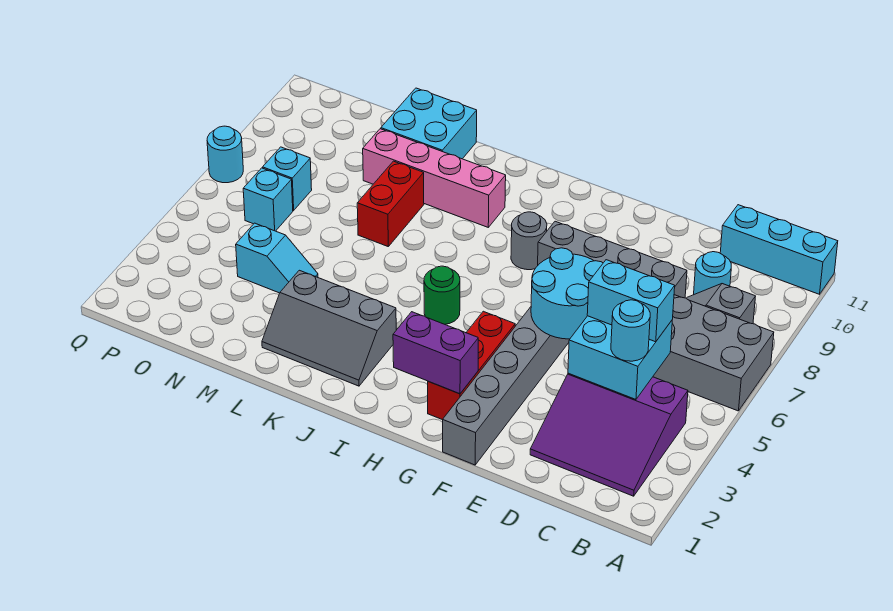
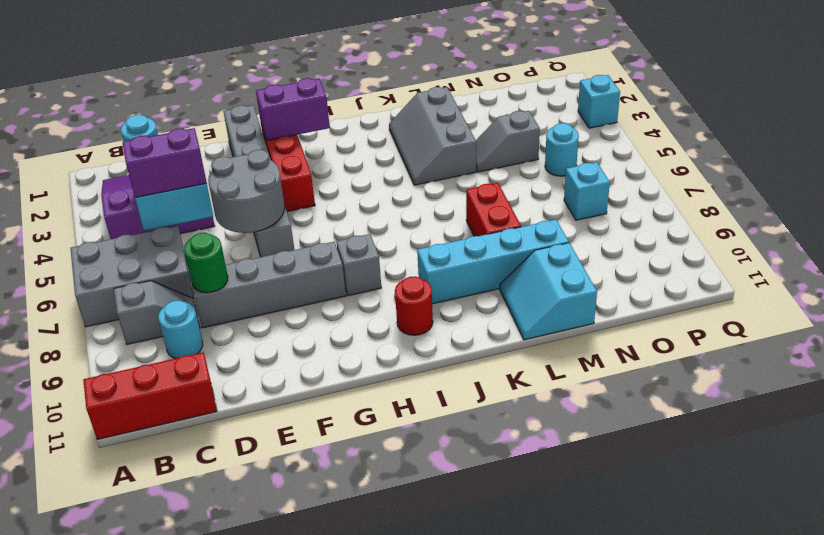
cyan brick A11:C11 level 1 -> red brick A11:C11 level 1
cyan brick C5:D5 level 3 -> purple brick C5:D5 level 3
cyan round brick E5:F6 level 2 -> grey round brick E5:F6 level 2
grey round brick H8 level 1 -> grey brick H8 level 1
green round brick I5 level 1 -> green round brick D8 level 2
none -> red round brick I10 level 1
grey slope J2:L3 level 1 top 3 -> grey slope K2:L4 level 1 top L
pink brick J9:M9 level 1 -> cyan brick J9:M9 level 1
cyan brick L10:M11 level 1 -> cyan slope L10:M11 level 1 top M
cyan slope M4:N4 level 1 top N -> grey slope M4:N4 level 1 top N
cyan brick O6 level 1 -> cyan brick Q3 level 1
cyan round brick Q7 level 1 -> cyan round brick O5 level 1

